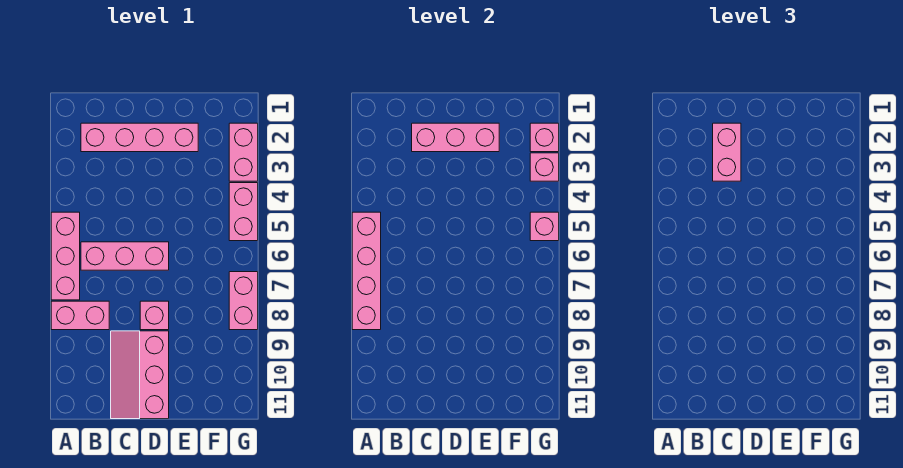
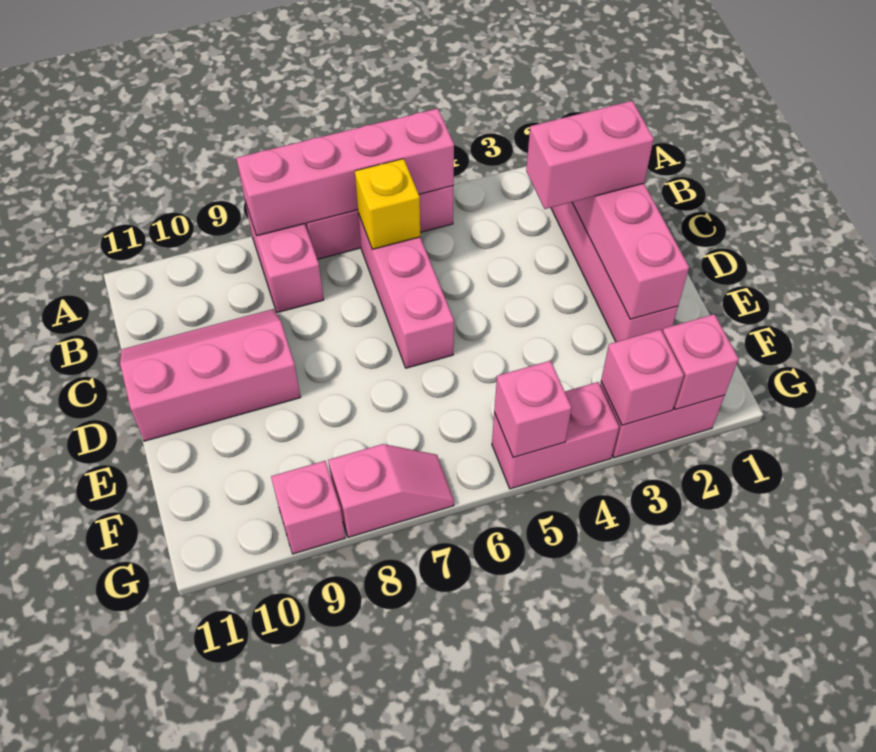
none -> yellow brick B6 level 2
pink brick D8 level 1 -> pink brick G9 level 1
pink brick G7:G8 level 1 -> pink slope G7:G8 level 1 top 8

